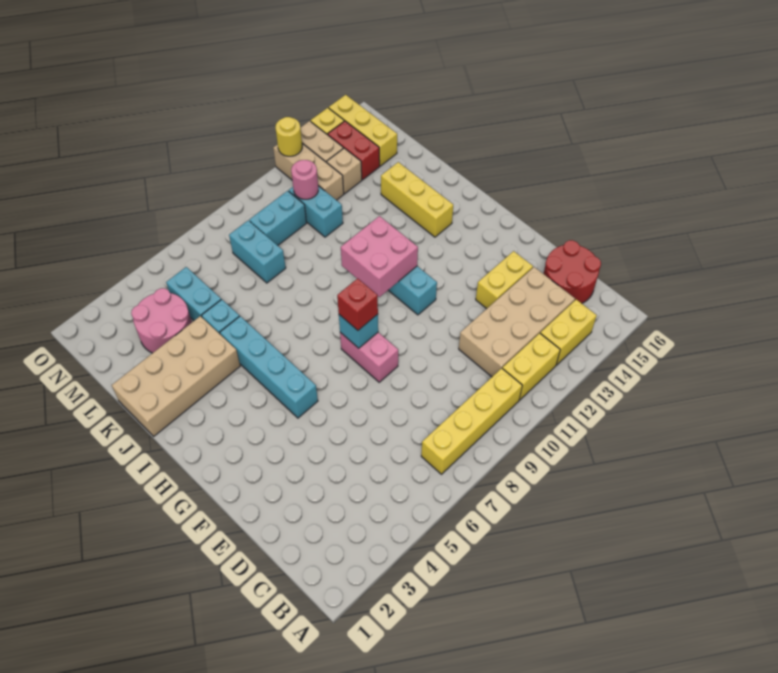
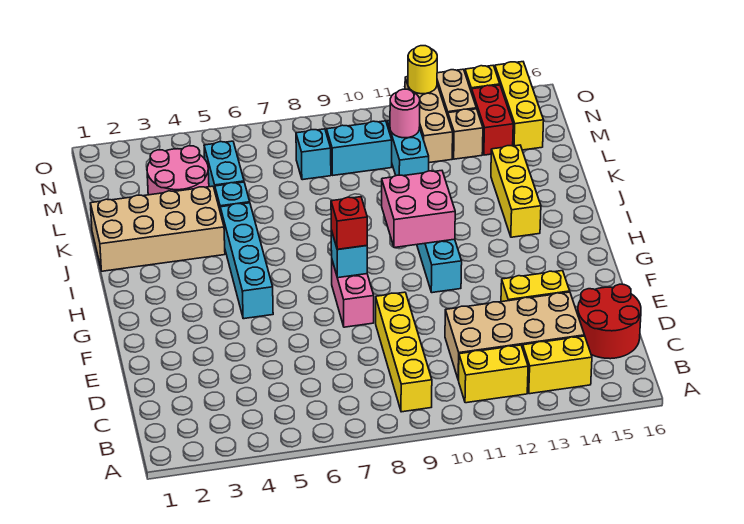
yellow brick B7:B10 level 1 -> yellow brick B9:E9 level 1
cyan brick L8:M8 level 1 -> cyan brick M8 level 1

